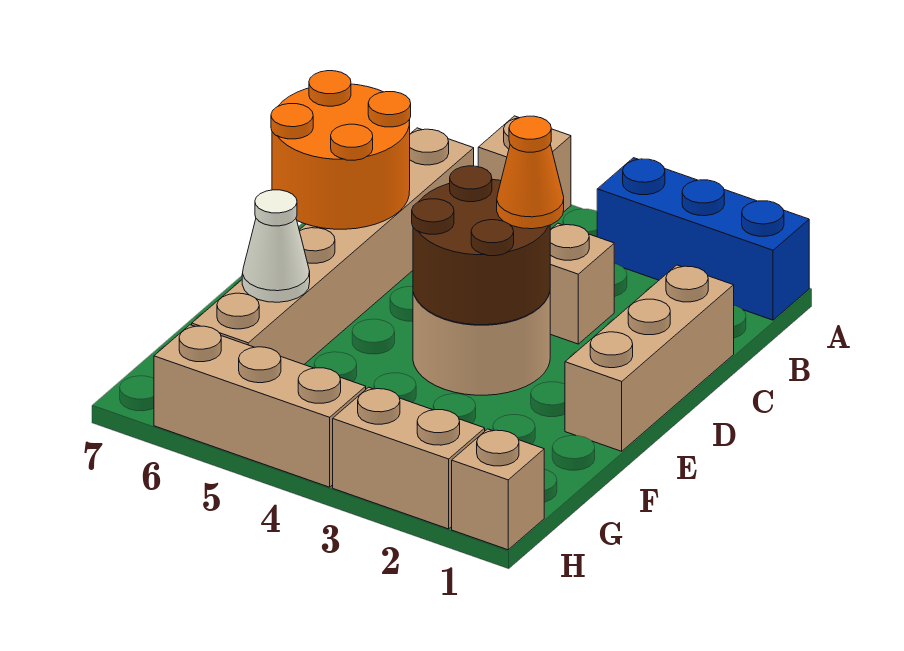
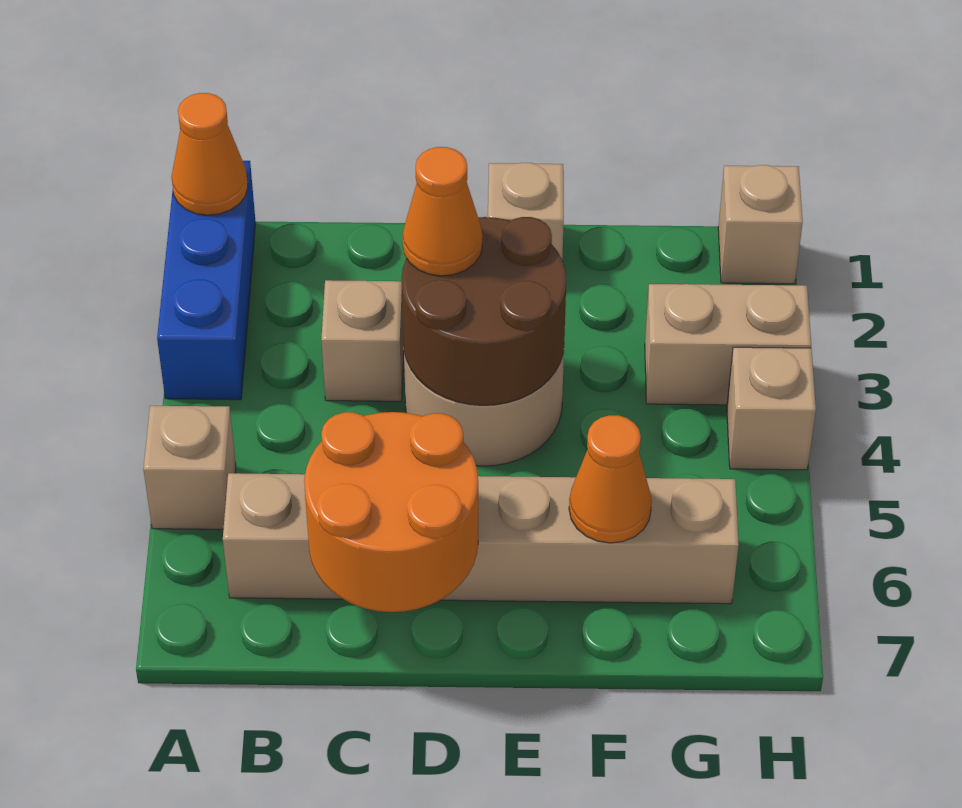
none -> orange cone A1 level 2
tan brick C1:E1 level 1 -> tan brick E1 level 1
white cone F6 level 2 -> orange cone F6 level 2
tan brick H2:H3 level 1 -> tan brick G3:H3 level 1
tan brick H4:H6 level 1 -> tan brick H4 level 1

